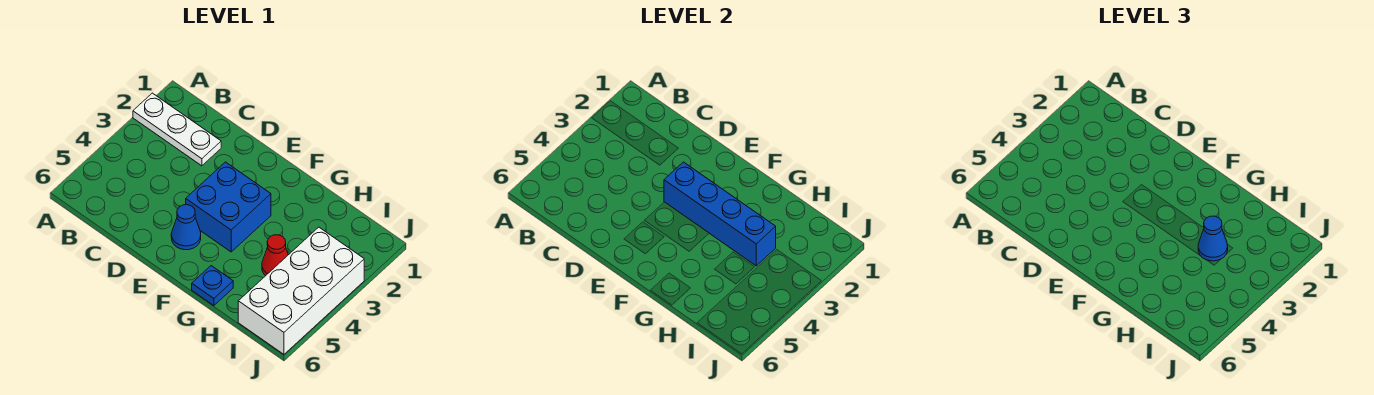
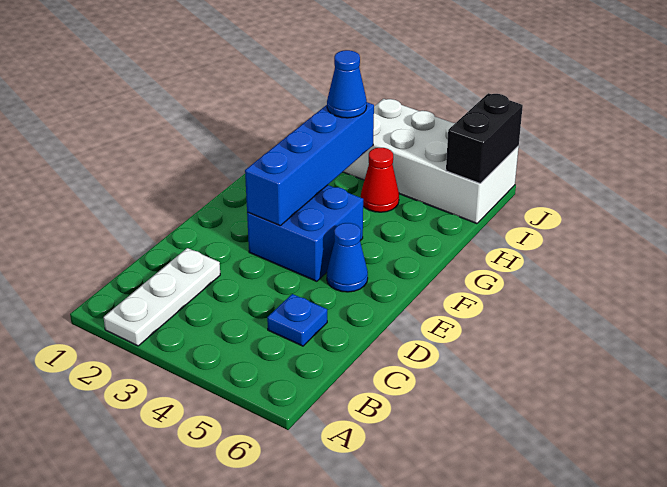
blue plate G6 level 1 -> blue plate C5 level 1
none -> black brick I6:J6 level 2

